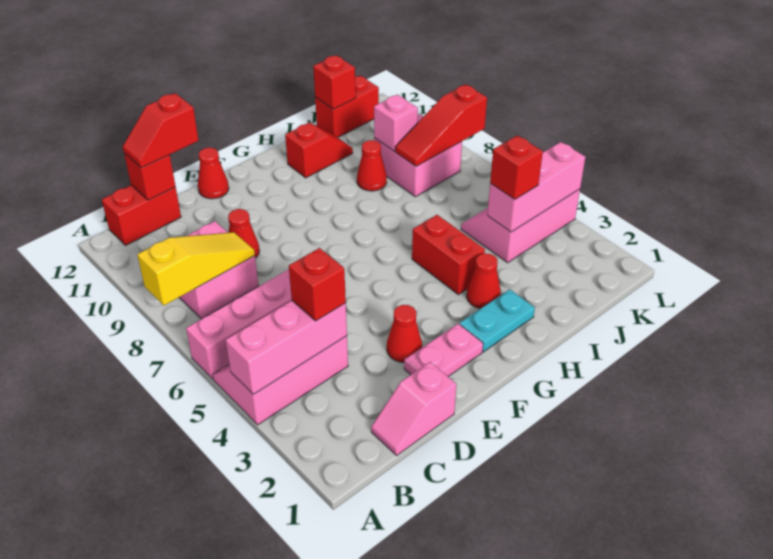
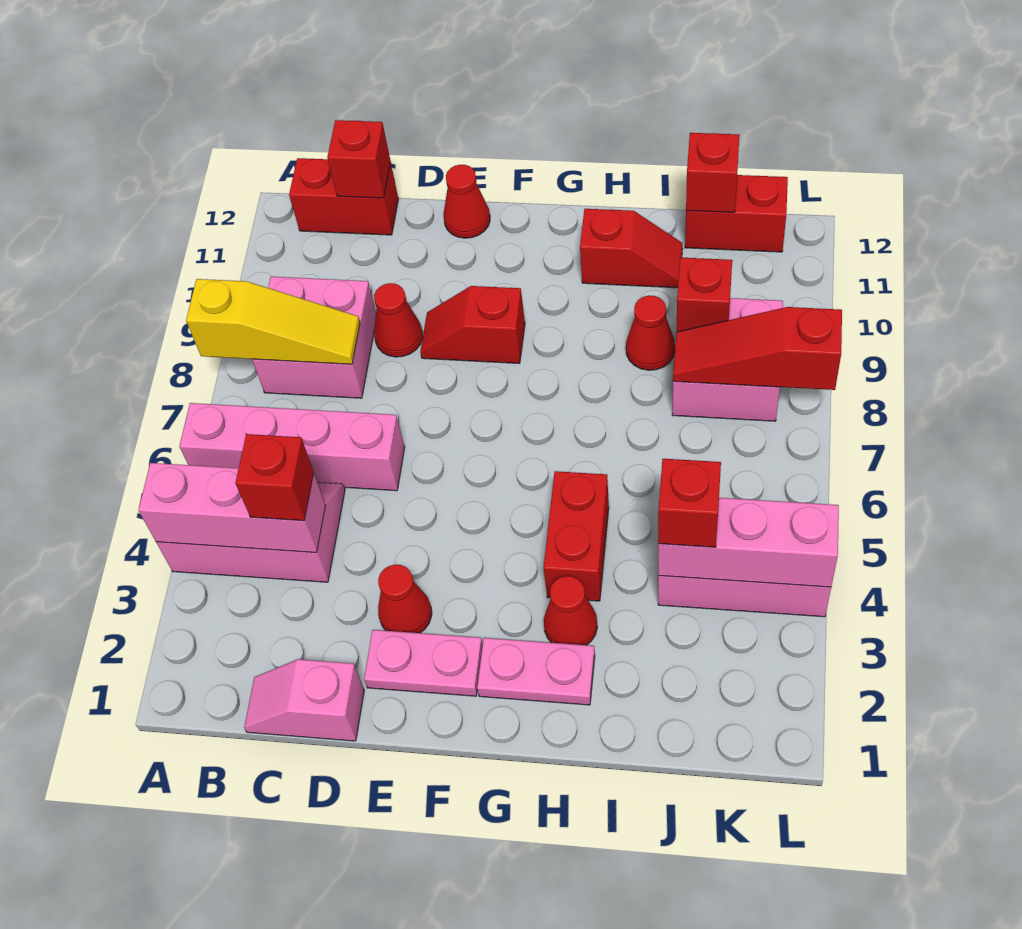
red slope C12:D12 level 3 top D -> red slope E9:F9 level 1 top F
cyan plate G2:H2 level 1 -> pink plate G2:H2 level 1
pink brick J9 level 2 -> red brick J9 level 2

